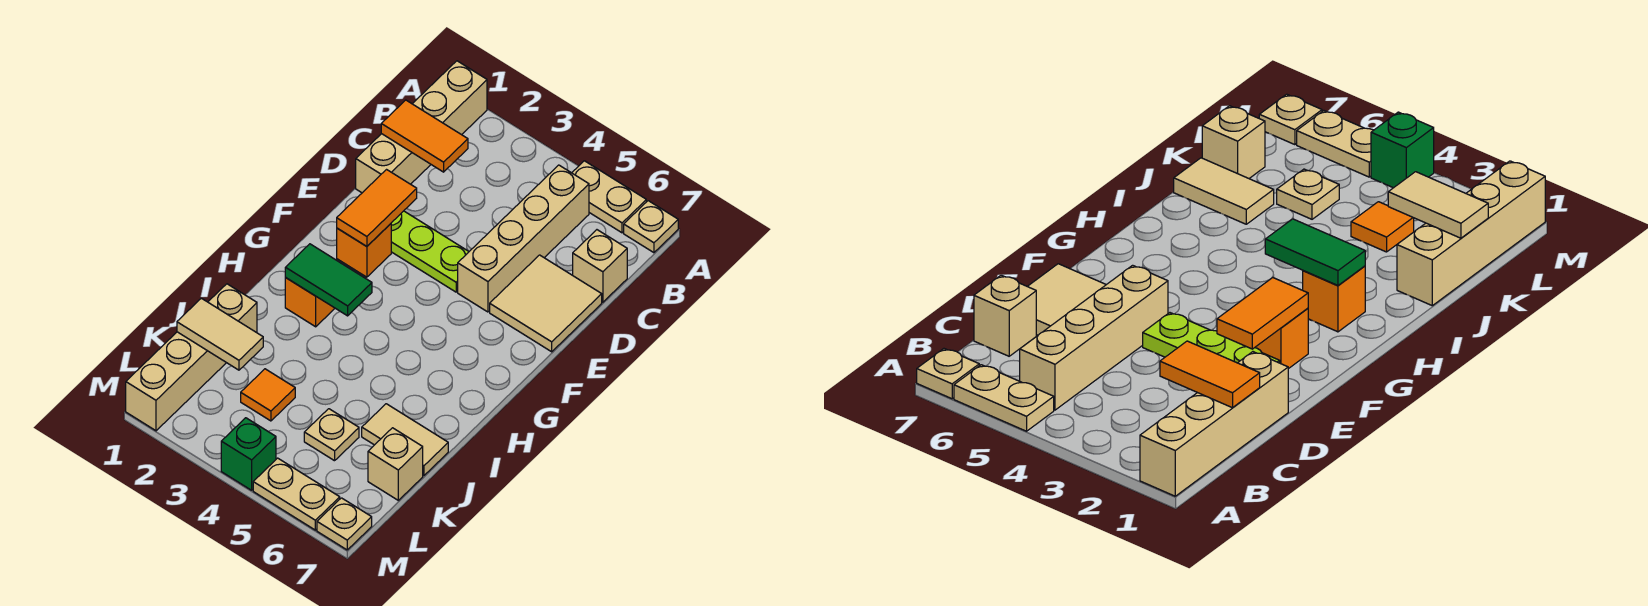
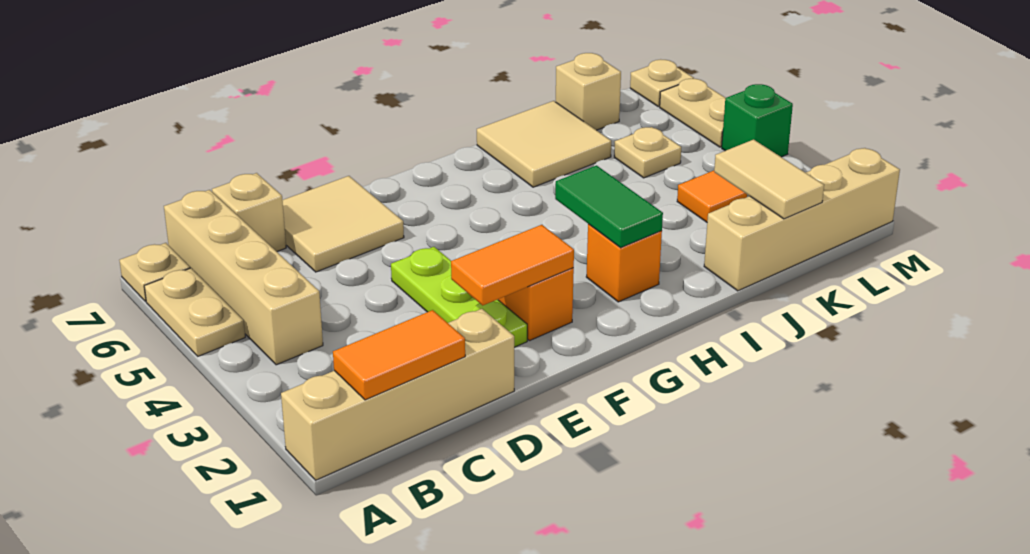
tan brick B5:E5 level 1 -> tan brick B4:B7 level 1
orange tile C1:C2 level 2 -> orange tile B1:C1 level 2
tan tile J6:J7 level 1 -> tan tile I6:J7 level 1

